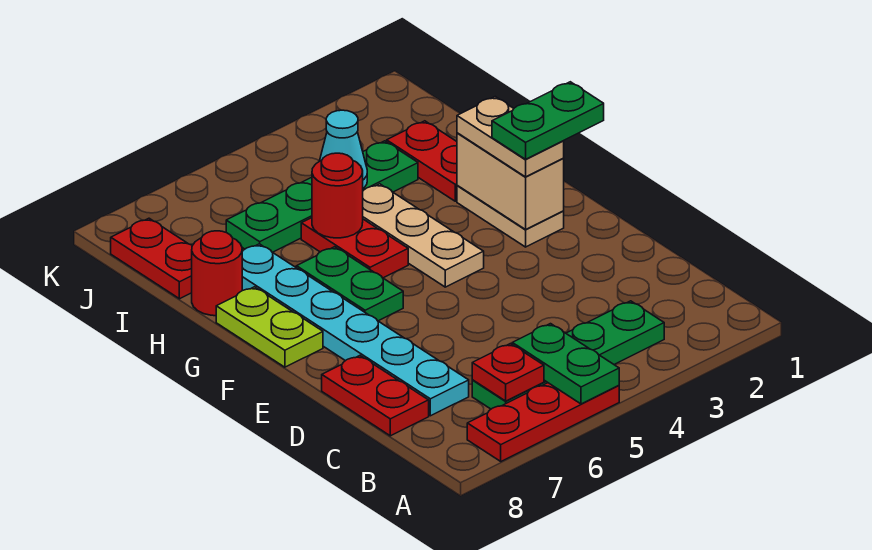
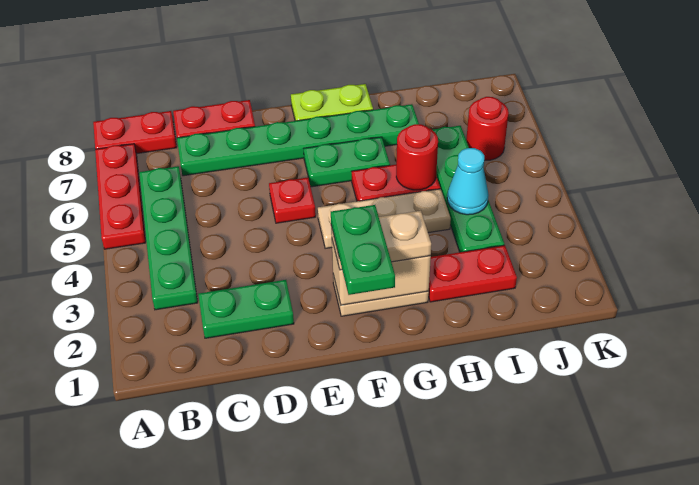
green plate A5:B5 level 2 -> green plate C2:D2 level 1
red plate B6 level 2 -> red plate E5 level 1
cyan plate C7:H7 level 1 -> green plate C7:H7 level 1
red round brick H8 level 1 -> red round brick J6 level 1
red plate I8:J8 level 1 -> red plate A8:B8 level 1

